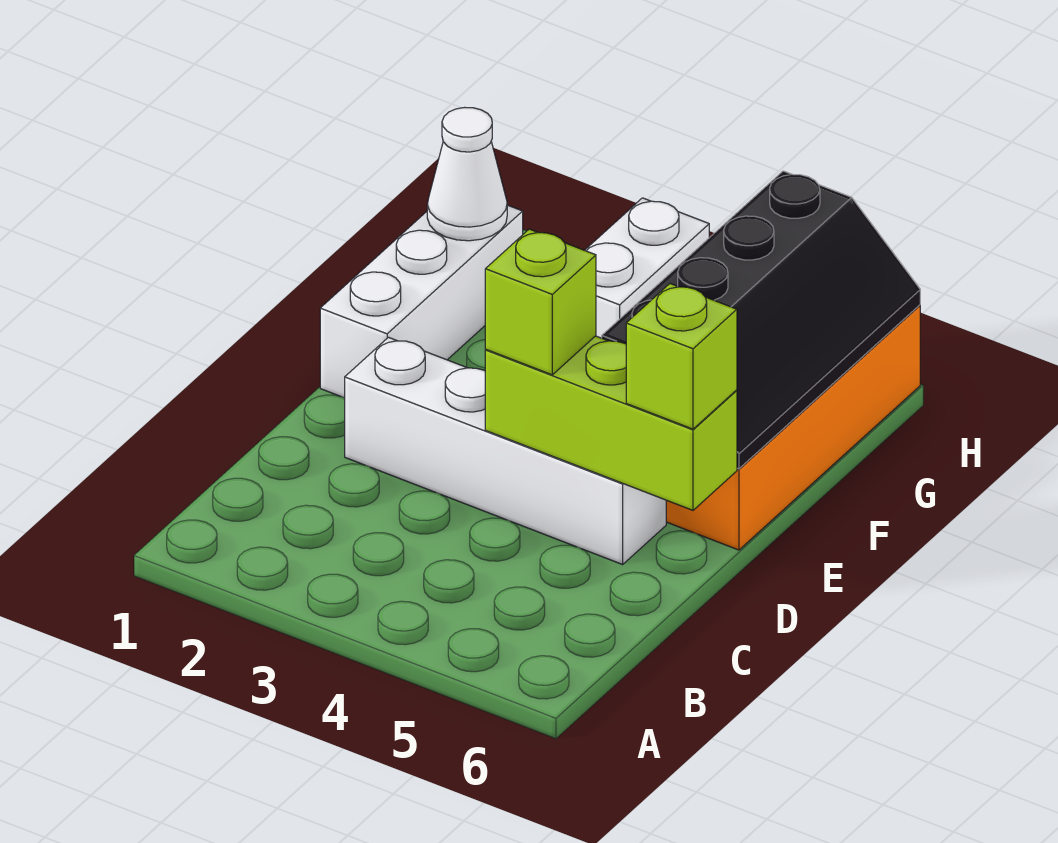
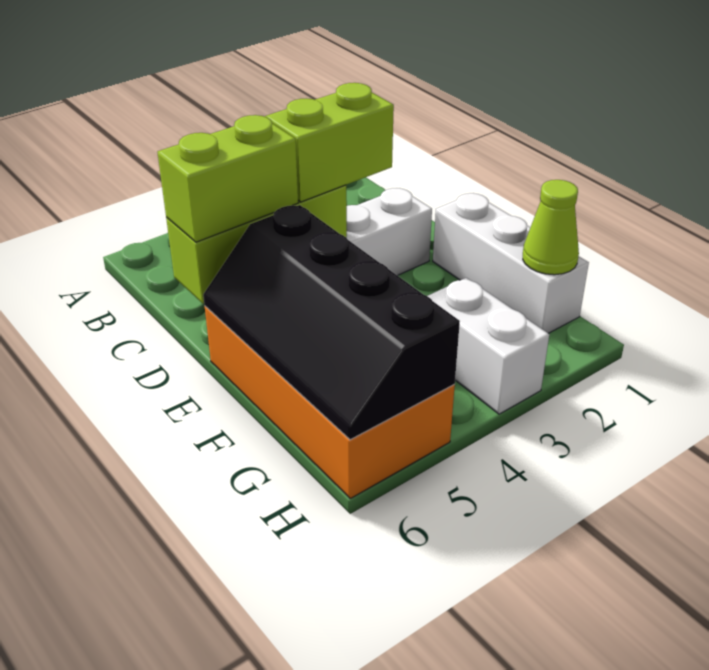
lime brick D4 level 3 -> lime brick D3:D4 level 3
lime brick D6 level 3 -> lime brick D5:D6 level 3
white cone G1 level 2 -> lime cone G1 level 2

